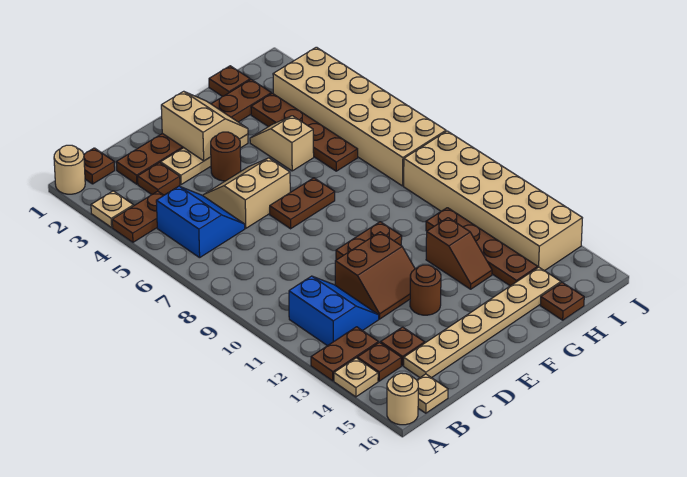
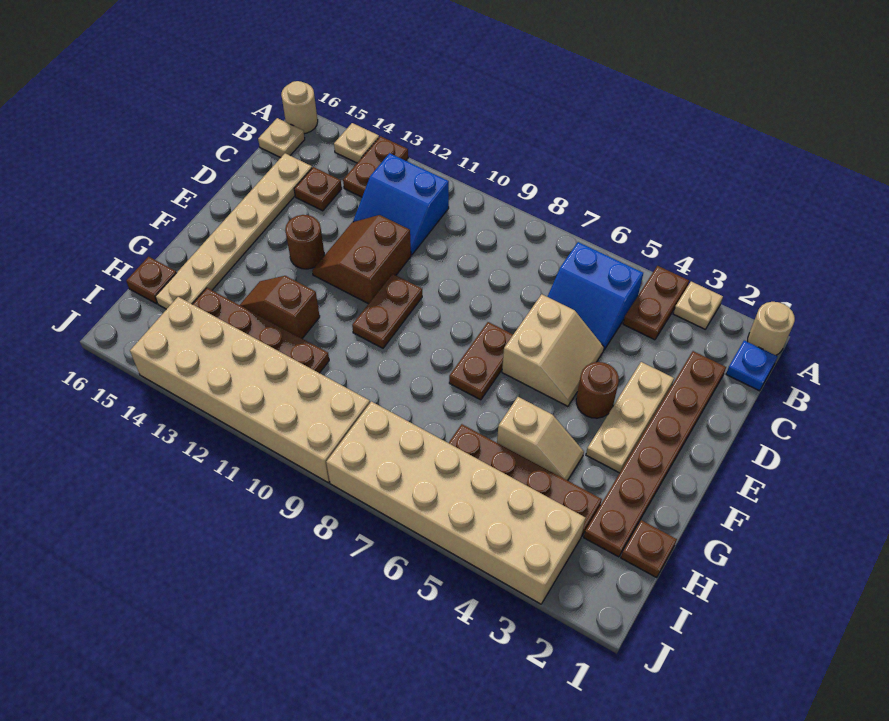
brown plate B1 level 1 -> blue plate B1 level 1
brown plate B14 level 1 -> none
brown plate C3 level 1 -> none
tan slope E2:F3 level 2 top E -> none

